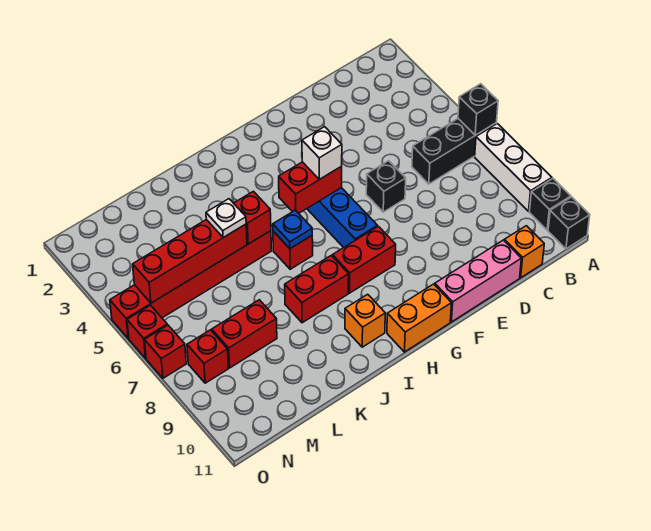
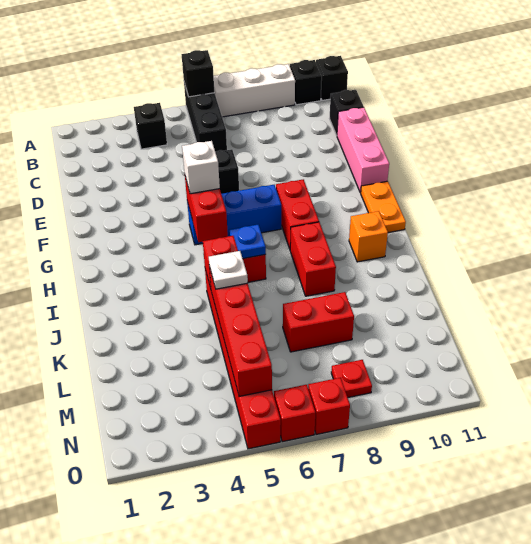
none -> black brick B4 level 1
orange brick C11 level 1 -> black brick C11 level 1
orange brick G11:H11 level 1 -> orange plate G11:H11 level 1
red brick L8:M8 level 1 -> red brick L7:L8 level 1
red brick N8 level 1 -> red plate N8 level 1

